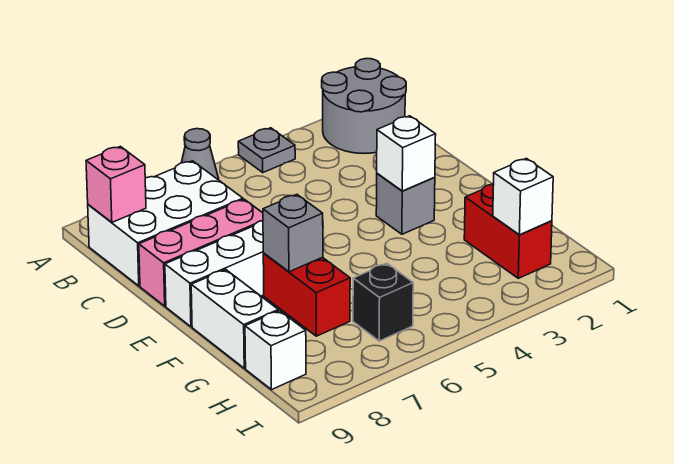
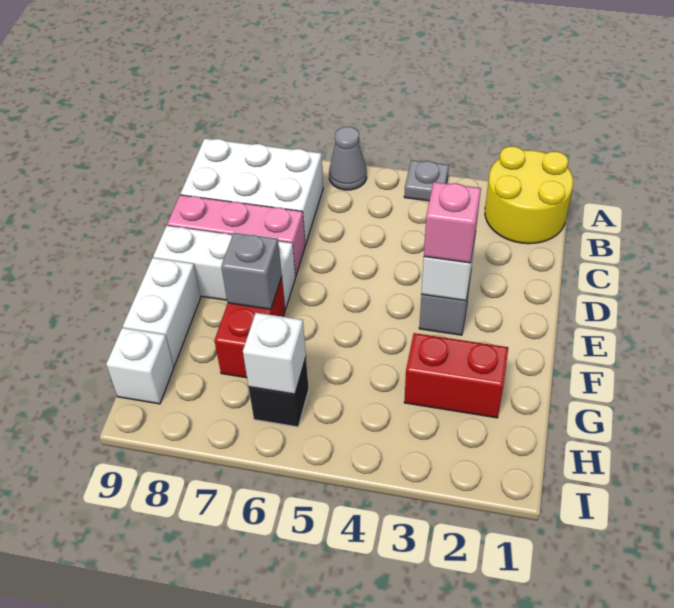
grey round brick A1:B2 level 1 -> yellow round brick A1:B2 level 1
pink brick B9 level 2 -> pink brick E3 level 3
red brick G2:H2 level 1 -> red brick G2:G3 level 1
white brick H2 level 2 -> white brick H6 level 2

